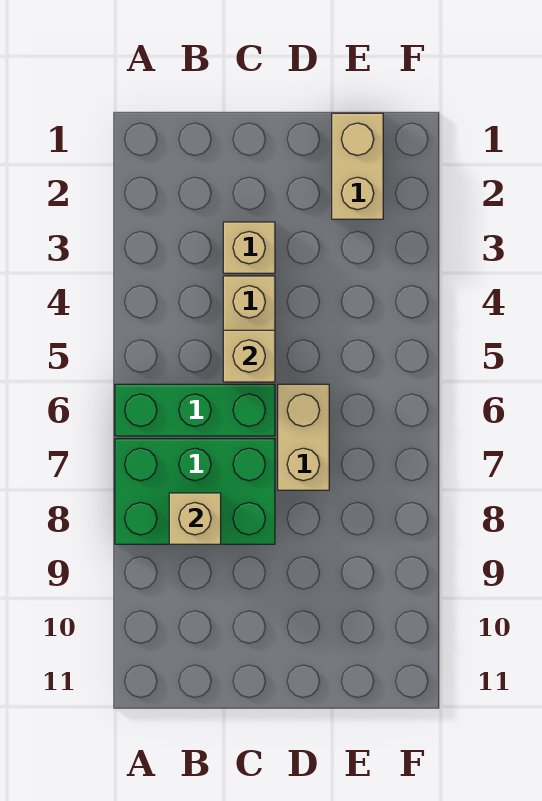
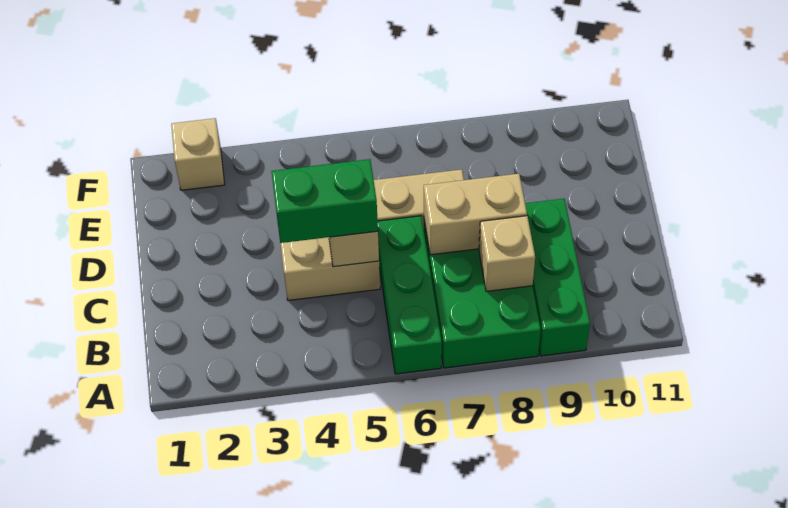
none -> green brick A9:C9 level 1
tan brick C3 level 1 -> tan brick F2 level 1
none -> green brick C4:C5 level 3
tan brick E1:E2 level 1 -> tan brick C7:C8 level 2

